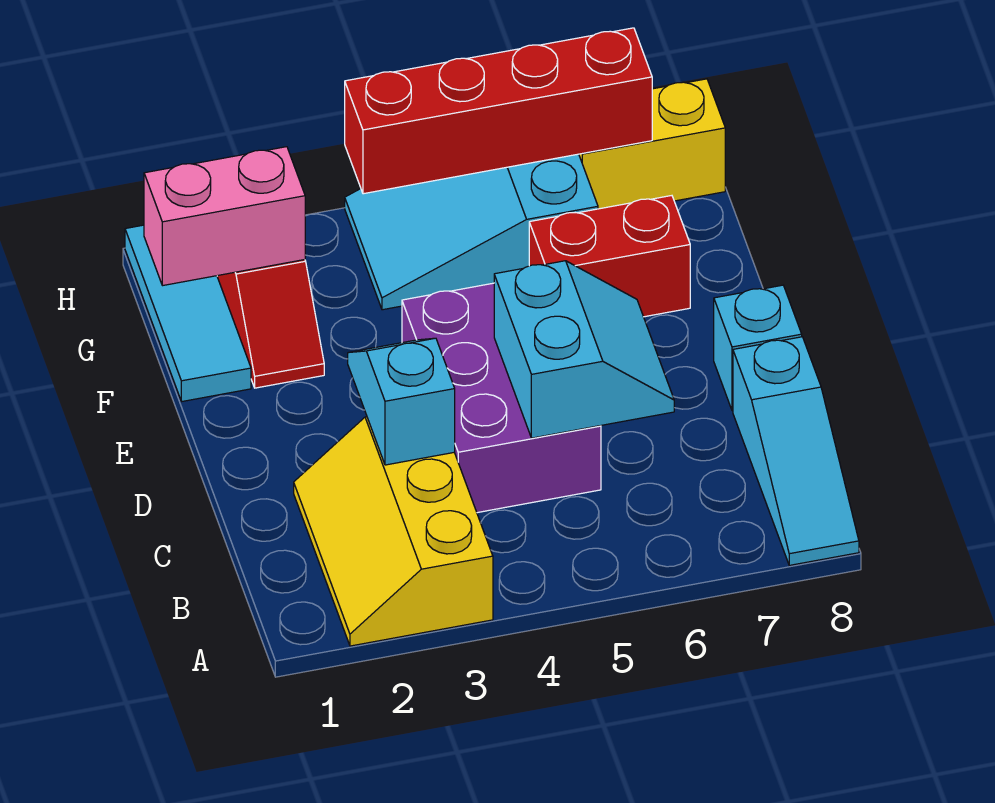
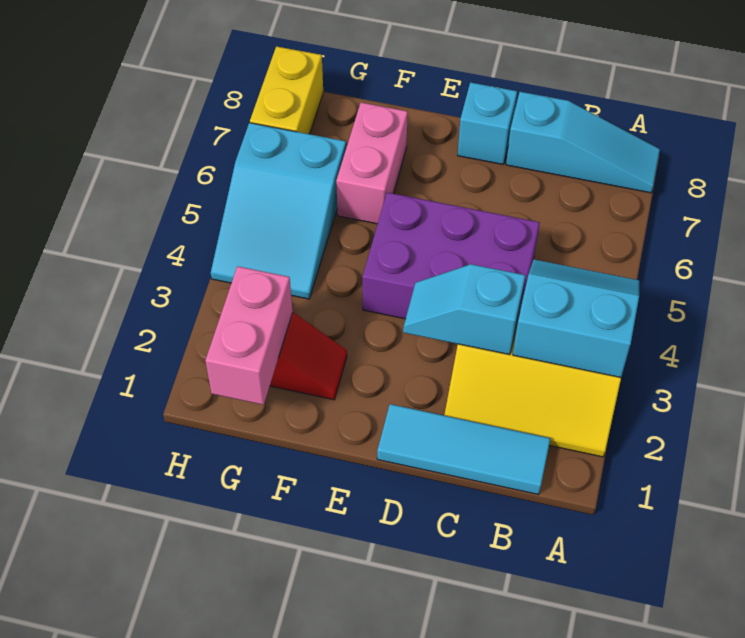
cyan slope C5:D6 level 2 top 5 -> cyan slope A3:B4 level 2 top 3
cyan tile F1:H1 level 1 -> cyan tile B1:D1 level 1
red brick F6:F7 level 1 -> pink brick F6:F7 level 1
red brick H4:H7 level 2 -> none

